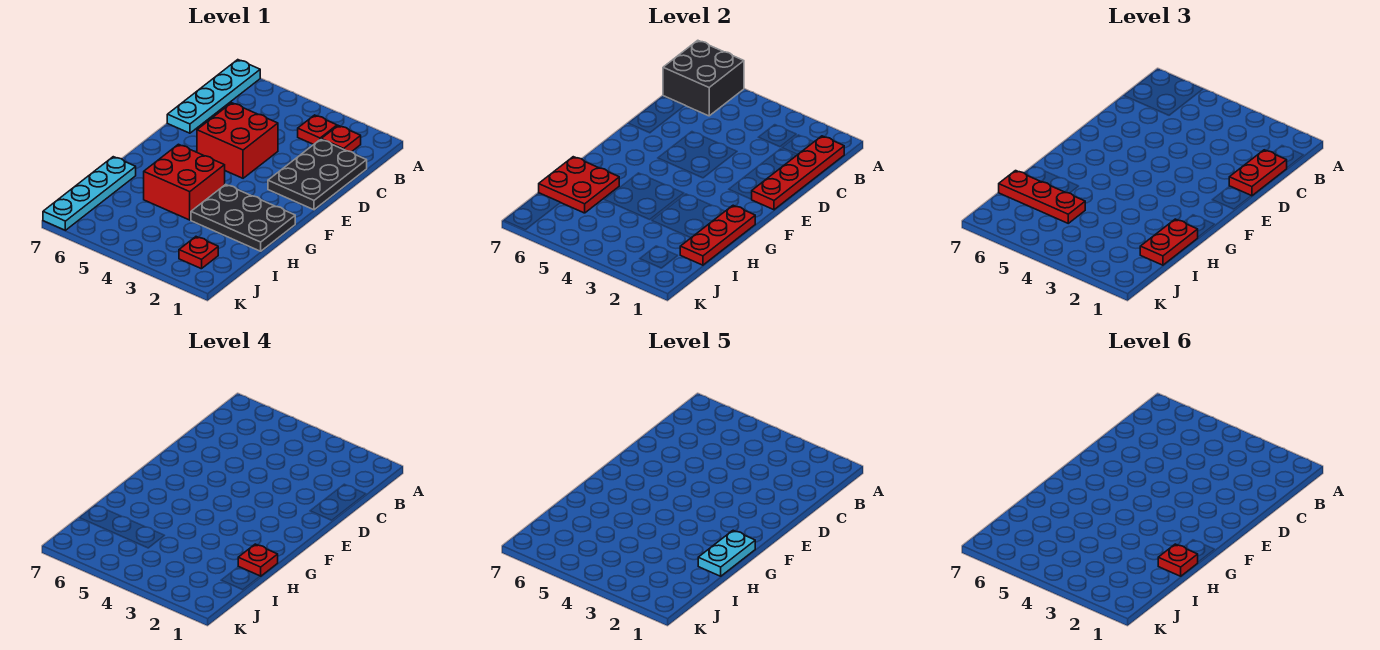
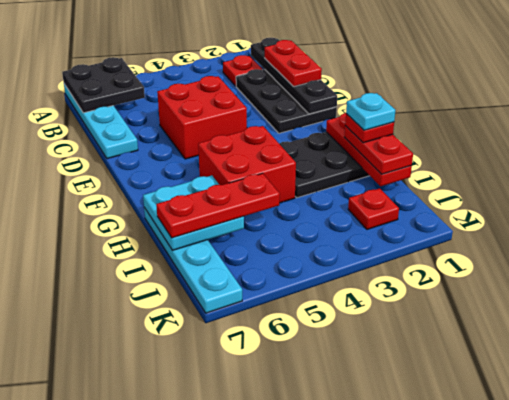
black brick A6:B7 level 2 -> black plate A6:B7 level 2
red plate B1:E1 level 2 -> black plate B1:E1 level 2
red plate B3 level 1 -> none
cyan plate G1:H1 level 5 -> cyan plate H1 level 5
red plate H1 level 6 -> none
red plate H6:I7 level 2 -> cyan plate H6:I7 level 2

